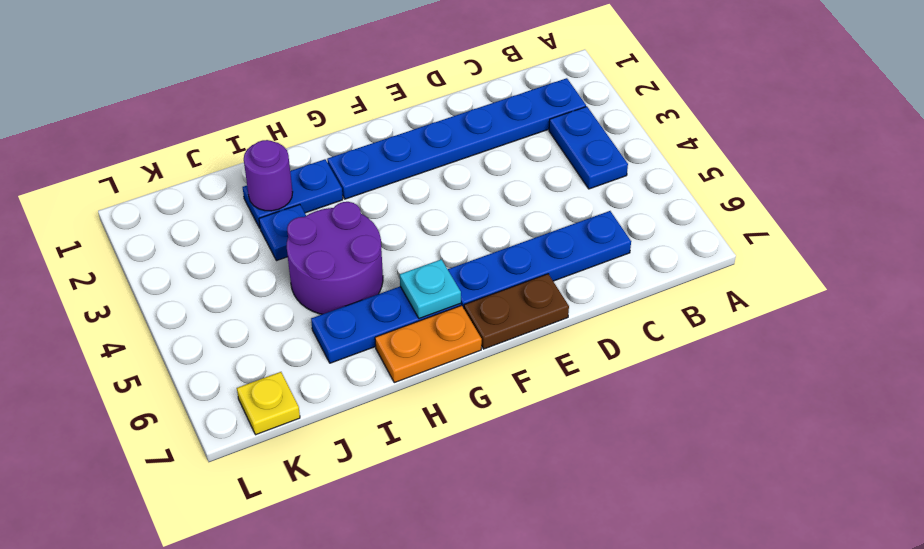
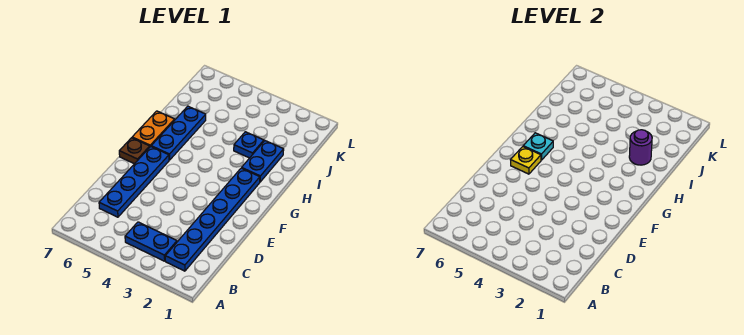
brown plate E7:F7 level 1 -> brown plate F7 level 1
purple round brick H4:I5 level 1 -> none
yellow plate K7 level 1 -> yellow plate F6 level 2

